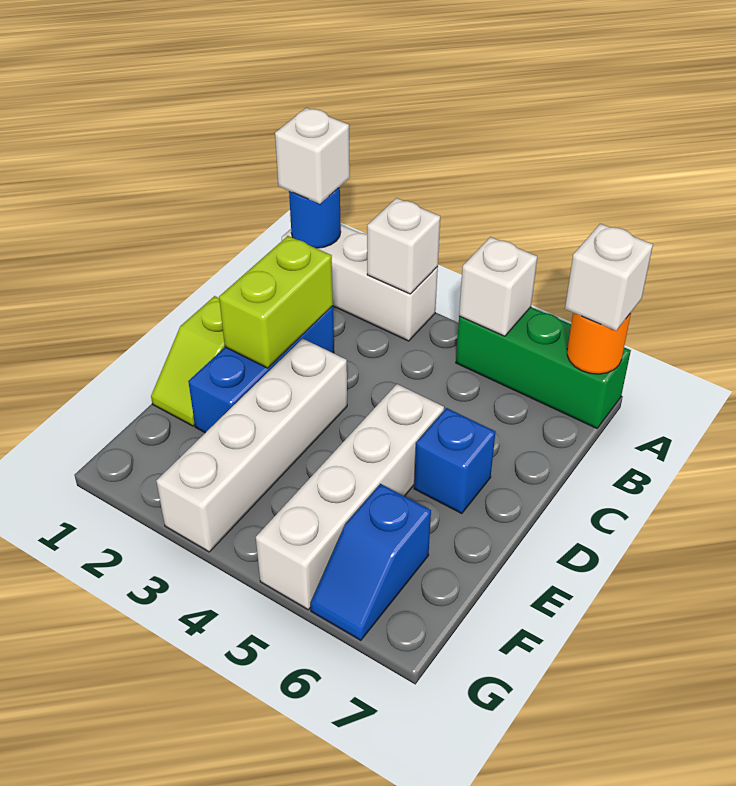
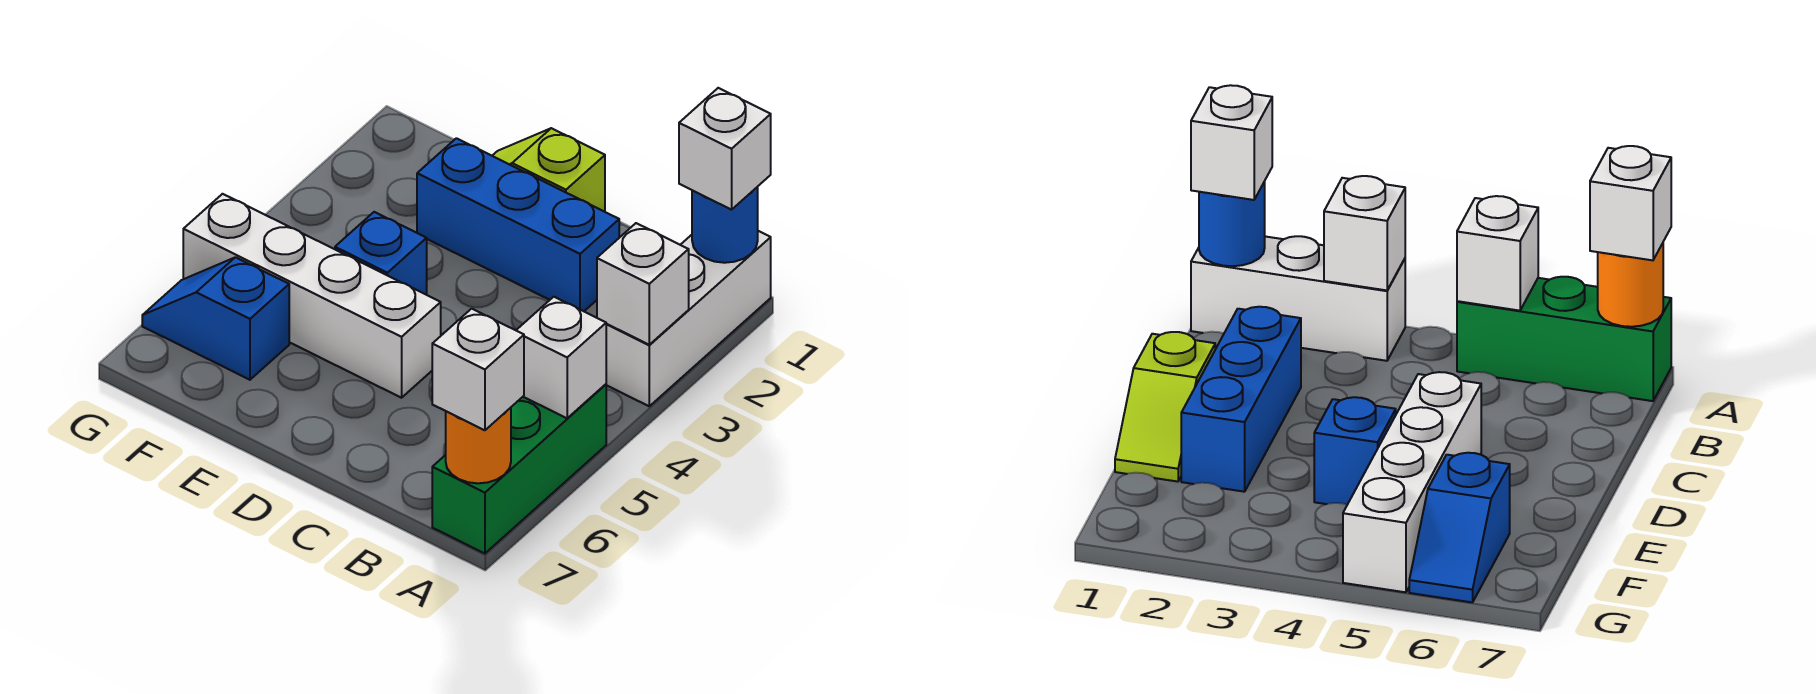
lime brick C2:D2 level 2 -> none
white brick D3:G3 level 1 -> none
blue brick D6 level 1 -> blue brick E4 level 1

